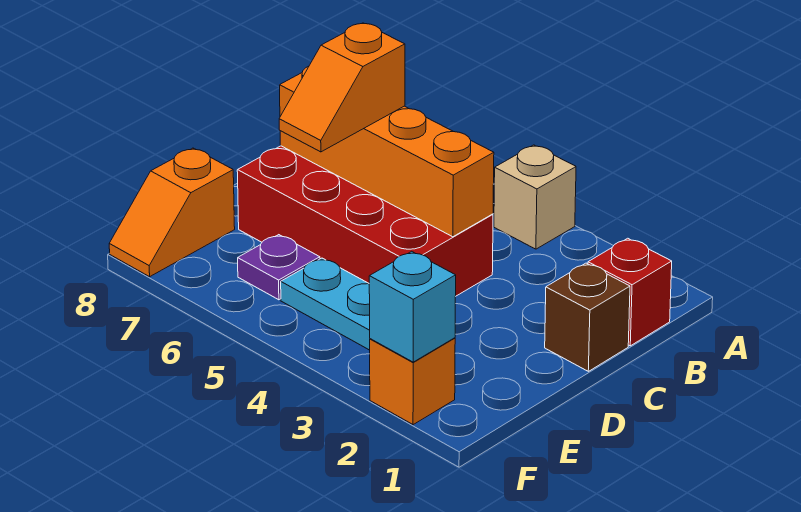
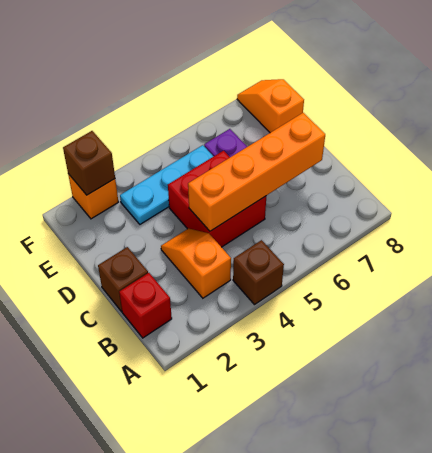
tan brick A4 level 1 -> brown brick A4 level 1
red brick C4:D7 level 1 -> red brick C4:D5 level 1
orange slope C6:D6 level 3 top C -> orange slope B3:C3 level 1 top B
cyan brick F2 level 2 -> brown brick F2 level 2

